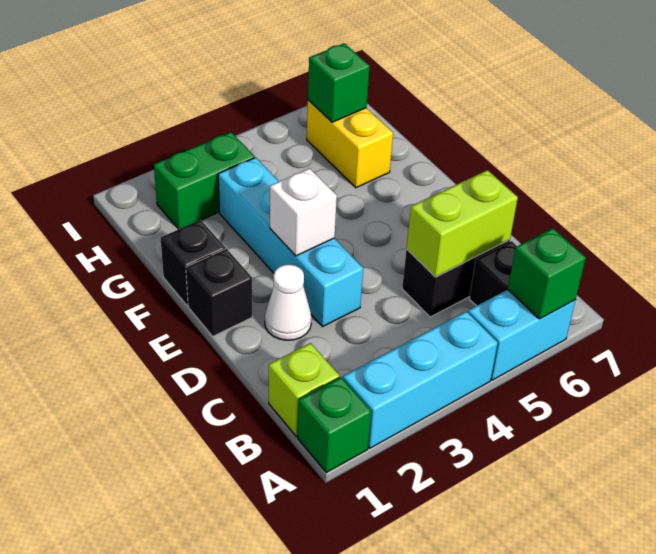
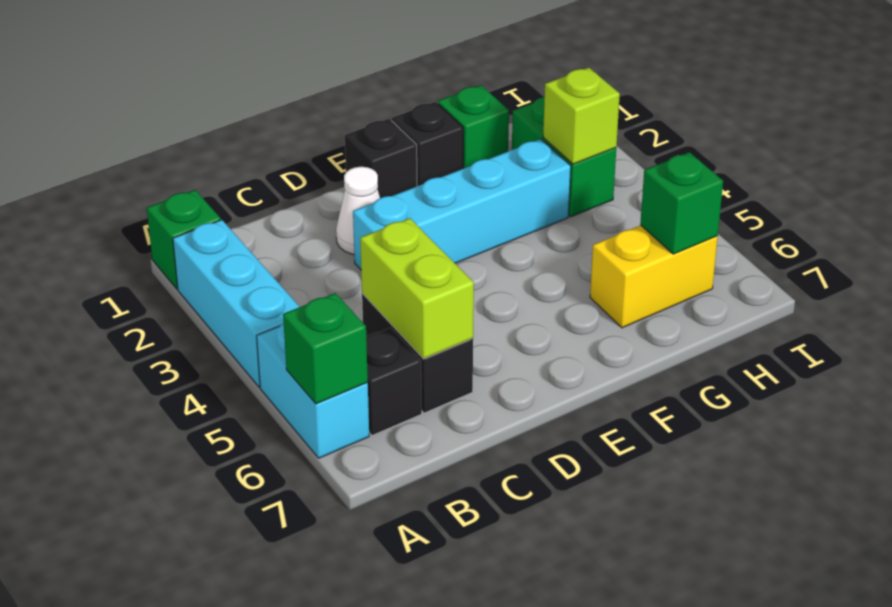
lime brick B1 level 1 -> lime brick H3 level 2
white brick E3 level 2 -> none
none -> green brick G1 level 1

